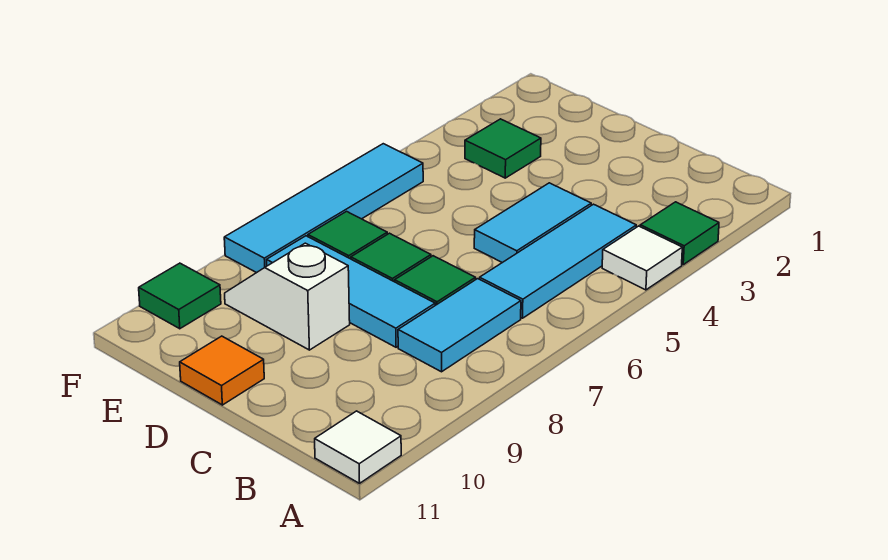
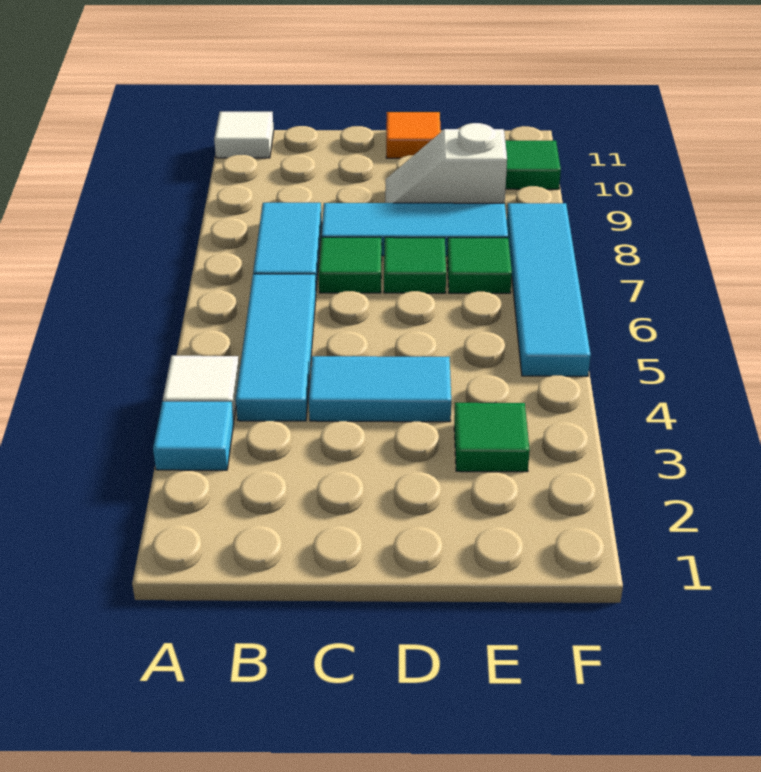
green tile A3 level 1 -> cyan tile A3 level 1
cyan tile C4:C5 level 1 -> cyan tile C4:D4 level 1
white slope D9:E9 level 1 top D -> white slope D9:E9 level 1 top E

